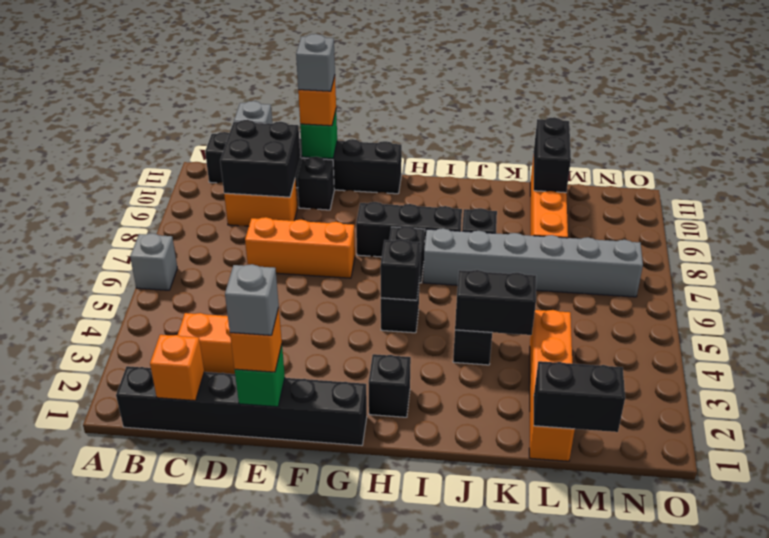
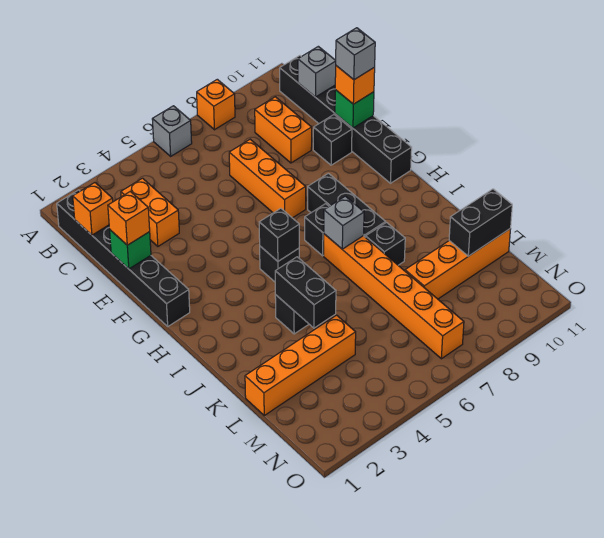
none -> orange brick A8 level 1
black brick C9:D10 level 2 -> none
grey brick E1 level 4 -> grey brick I7 level 2
black brick H2 level 1 -> none
grey brick I7:N7 level 1 -> orange brick I7:N7 level 1
black brick L1:M1 level 2 -> none

